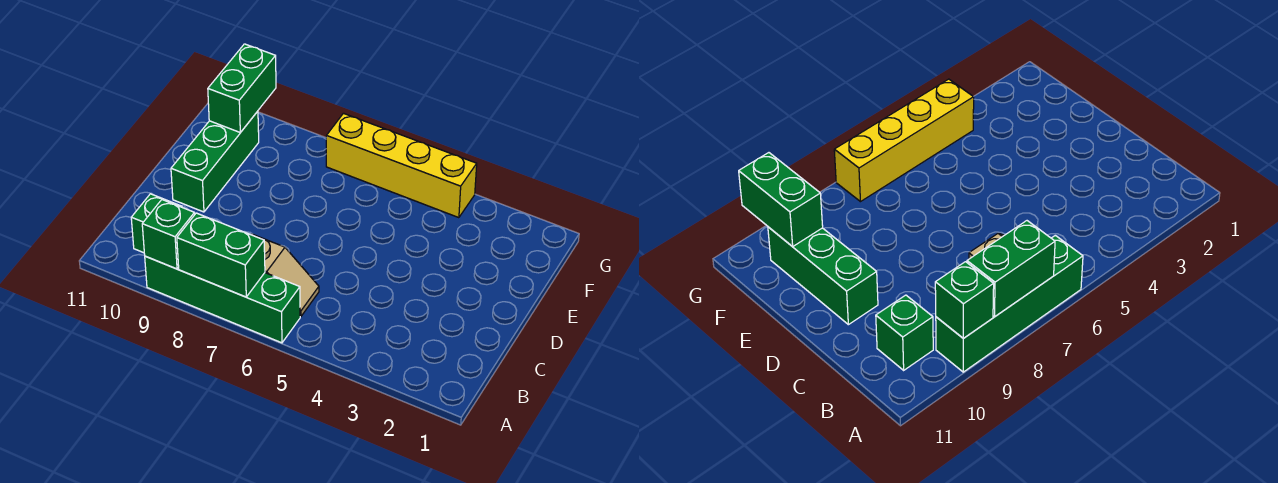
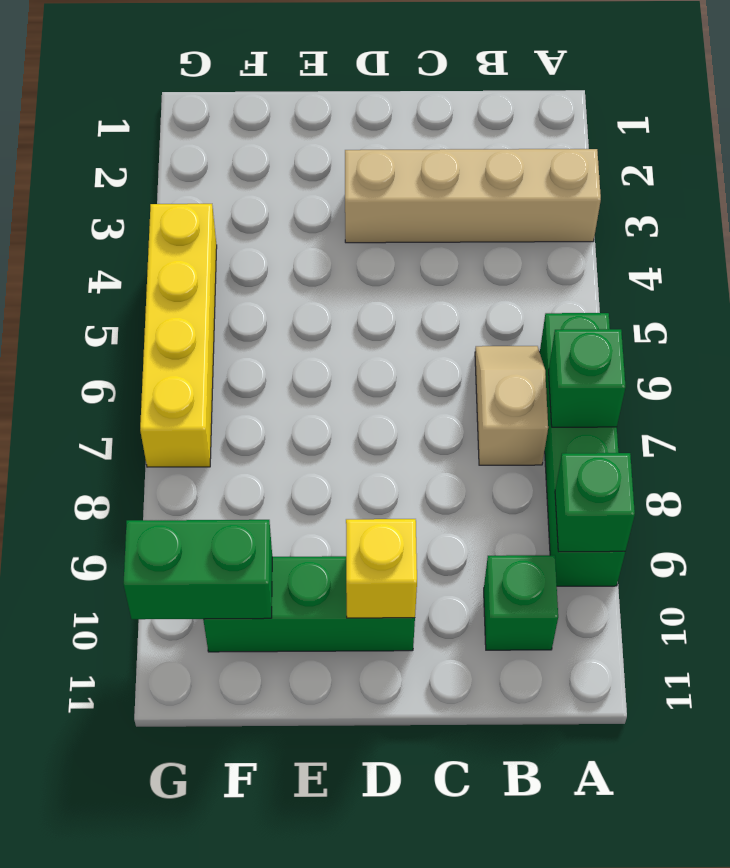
none -> tan brick A3:D3 level 1
green brick A7:A8 level 2 -> green brick A7 level 2
none -> yellow brick D10 level 2

